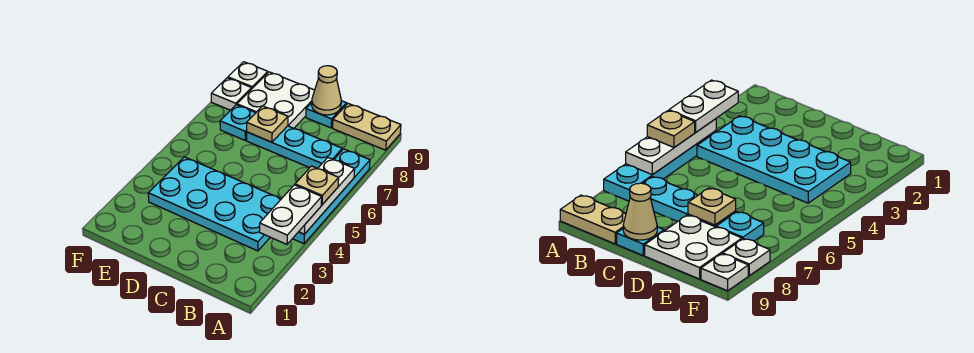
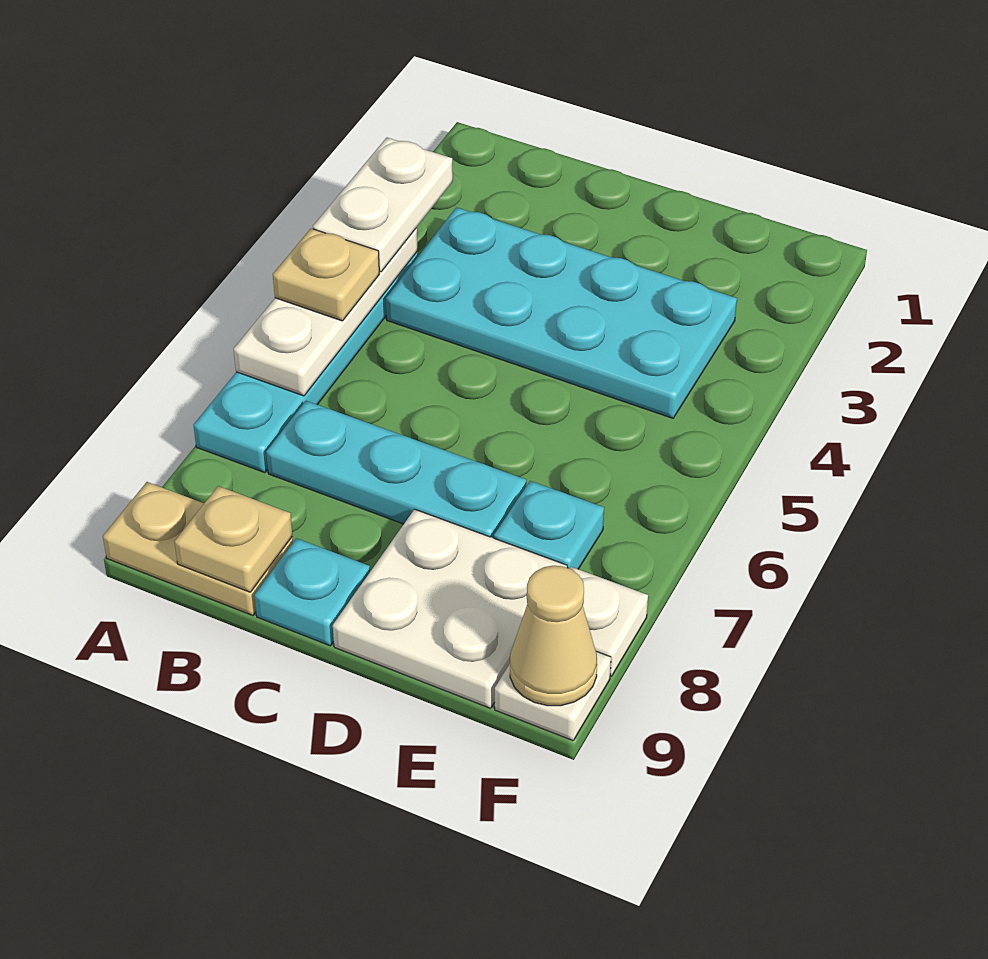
tan cone C9 level 2 -> tan cone F9 level 2
tan plate D7 level 2 -> tan plate B9 level 2

